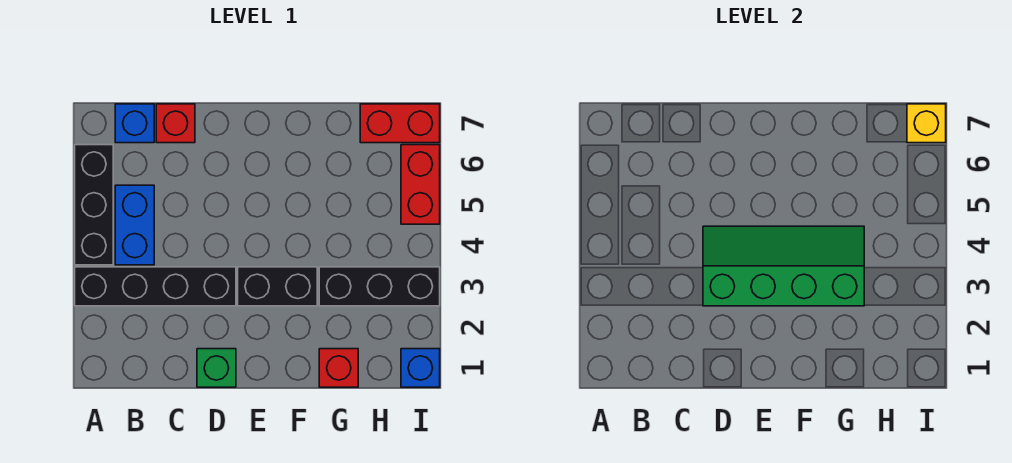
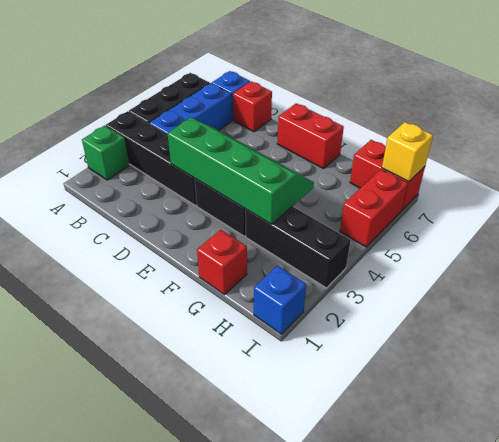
blue brick B4:B5 level 1 -> blue brick B4:B6 level 1
green brick D1 level 1 -> green brick A2 level 1
none -> red brick E7:F7 level 1

